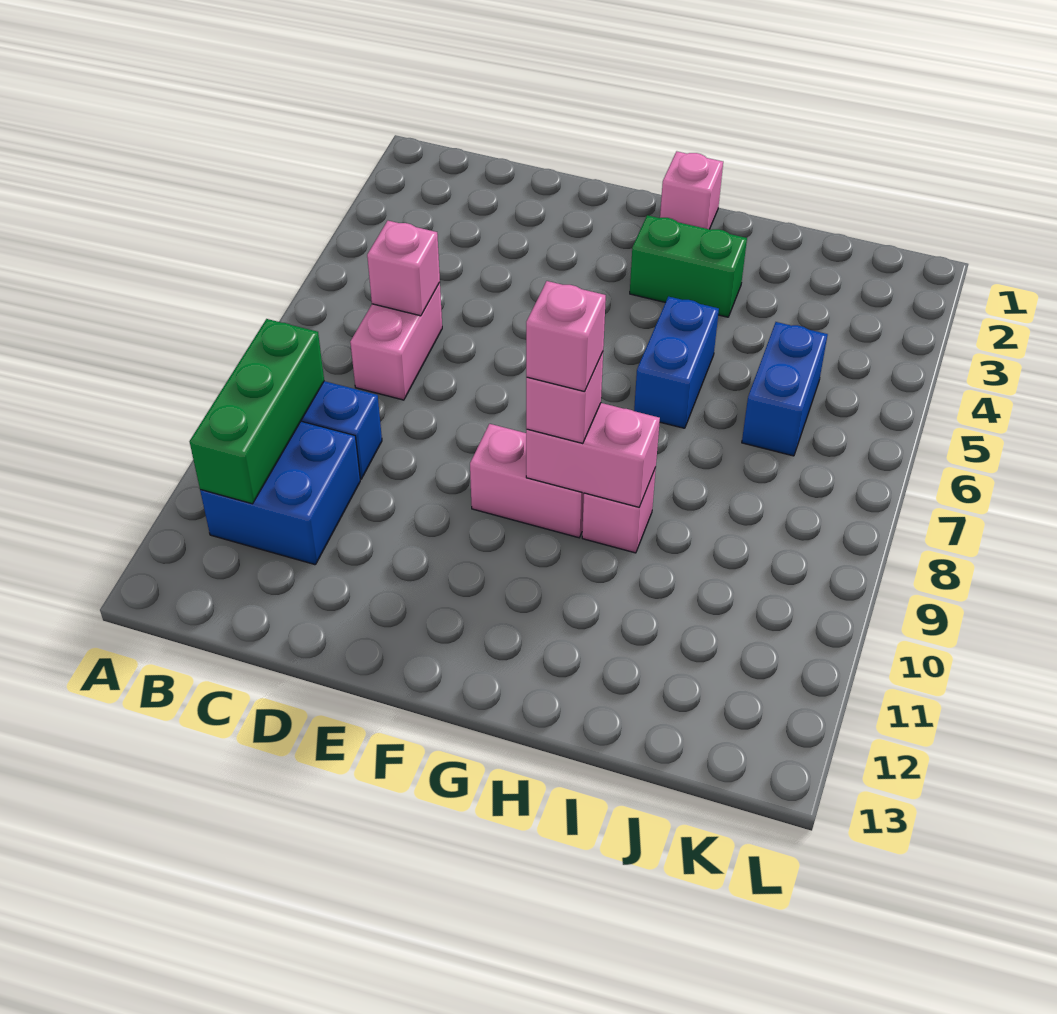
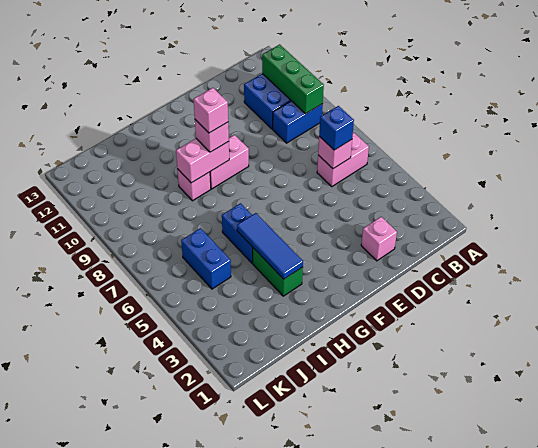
pink brick C6:C7 level 1 -> pink brick B6:C6 level 1
none -> blue brick C6 level 3
pink brick G1 level 1 -> pink brick D2 level 1
green brick G3:H3 level 1 -> green brick H3:H4 level 1
none -> blue tile H3:H5 level 2

